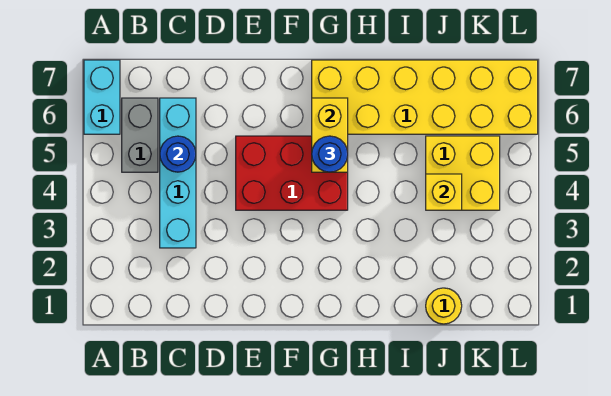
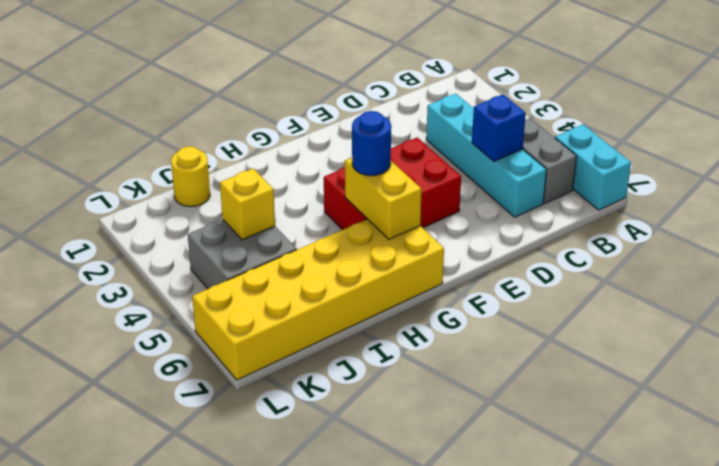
blue round brick C5 level 2 -> blue brick C5 level 2
yellow brick J4:K5 level 1 -> grey brick J4:K5 level 1

